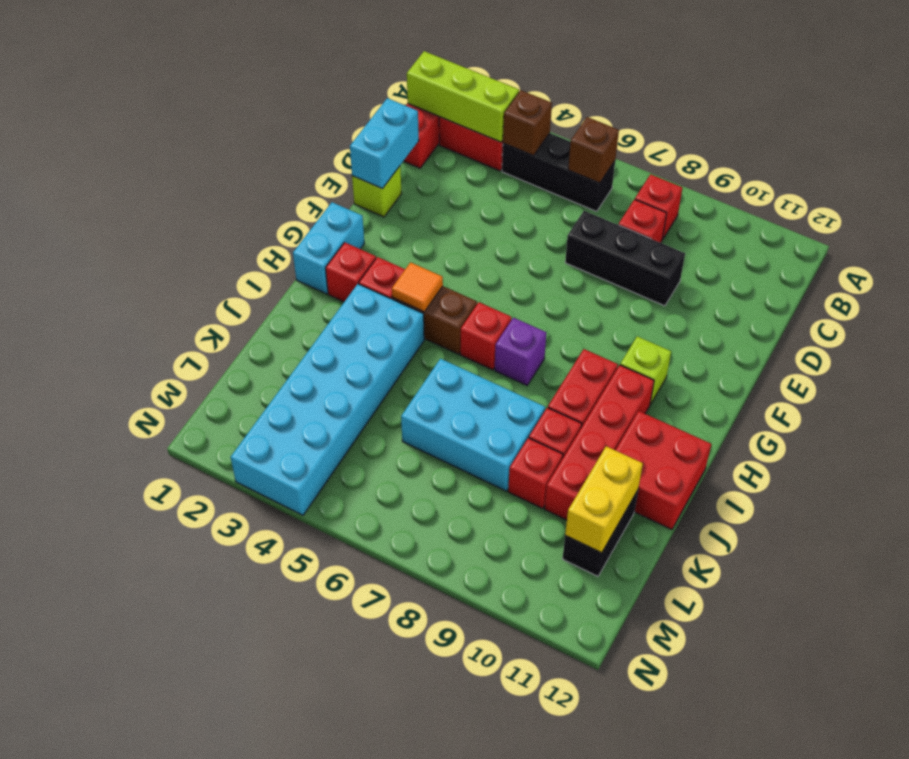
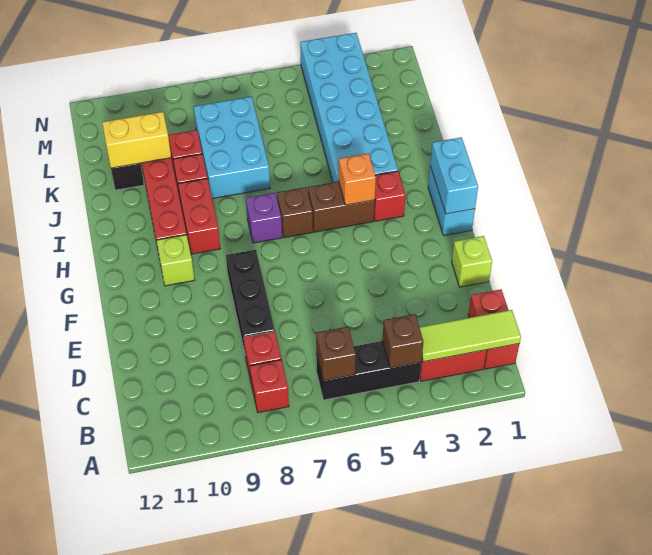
lime brick B1:B3 level 2 -> lime tile B1:B3 level 2
cyan brick D1:E1 level 2 -> cyan brick G1:H1 level 2
black brick D7:D9 level 1 -> black brick D8:F8 level 1
red brick H2 level 1 -> none
orange tile H4 level 2 -> orange brick H4 level 2
red brick H6 level 1 -> brown brick H6 level 1
red brick I11:J12 level 1 -> none
cyan brick J6:K8 level 1 -> cyan brick J7:L8 level 1
yellow brick K11:L11 level 2 -> yellow brick K10:K11 level 2

